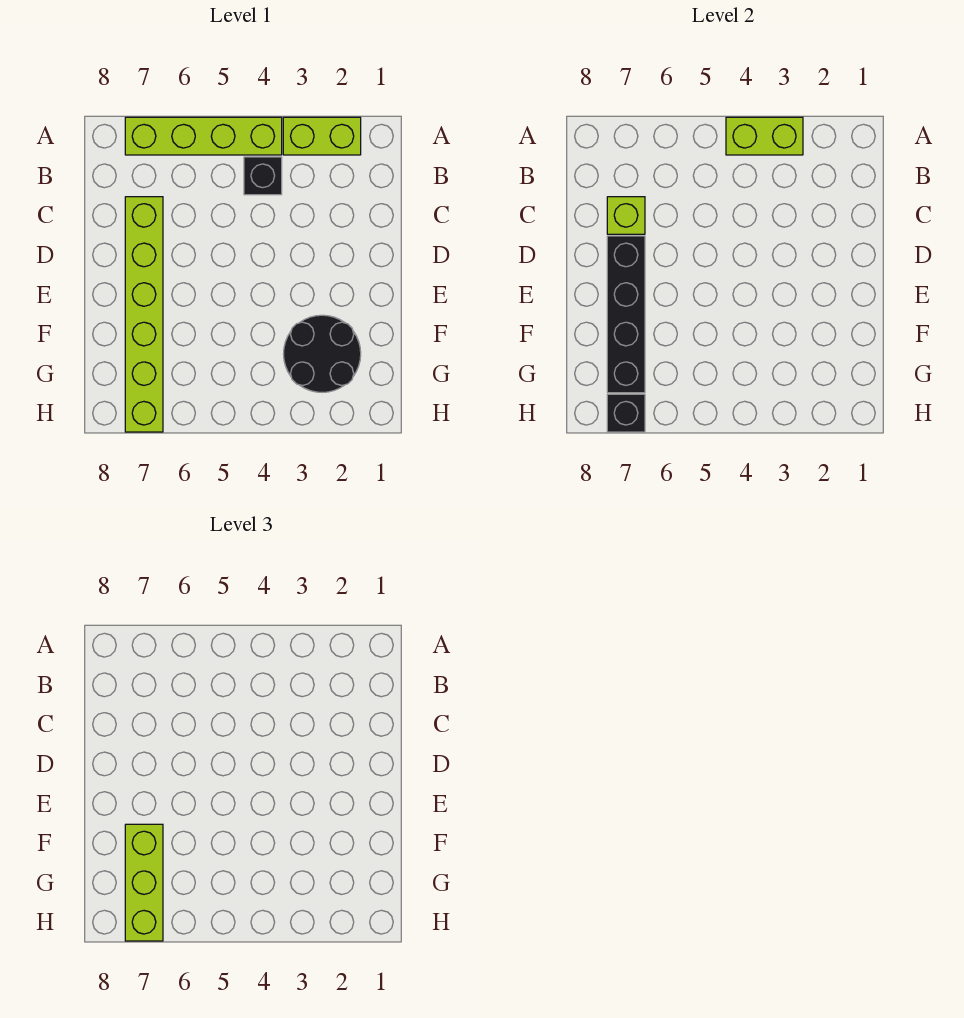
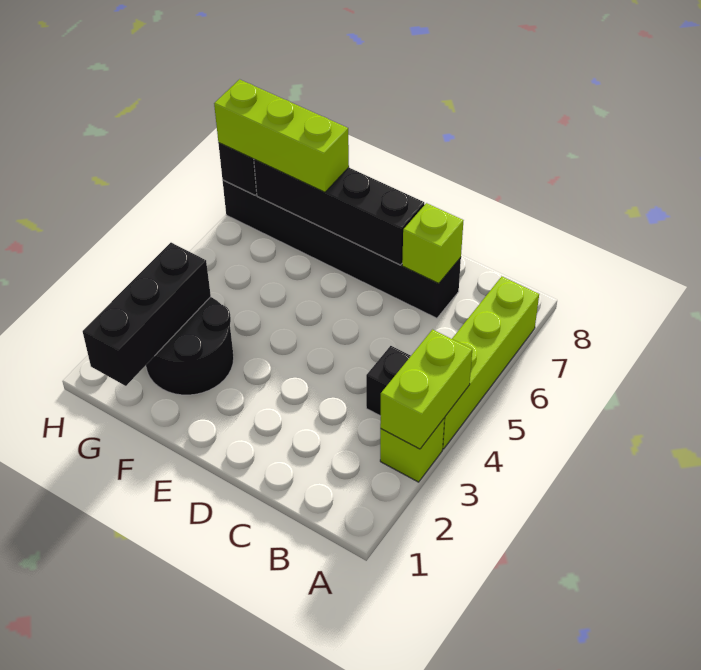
lime brick A2:A3 level 1 -> lime brick A3 level 1
lime brick C7:H7 level 1 -> black brick C7:H7 level 1
none -> black brick G1:G3 level 2

